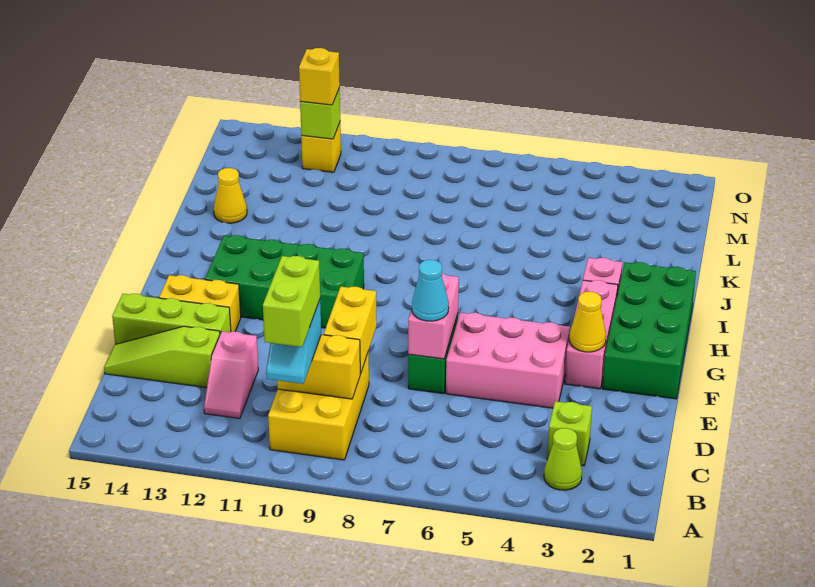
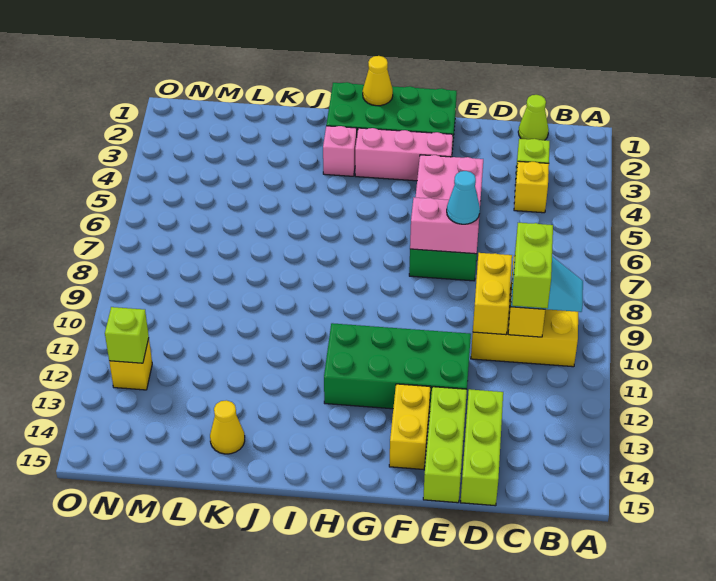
lime cone B3 level 1 -> lime cone C1 level 1
lime brick B10:C10 level 4 -> lime brick C10:C11 level 4
pink slope C12:D12 level 1 top D -> none
yellow brick D9:E9 level 2 -> yellow brick D9:D10 level 2
lime slope D13:D15 level 1 top 13 -> lime brick D13:D15 level 1
yellow cone F3 level 2 -> yellow cone H1 level 2
green brick G10:H13 level 1 -> green brick E11:H12 level 1
yellow brick N12 level 3 -> yellow brick C4 level 1

